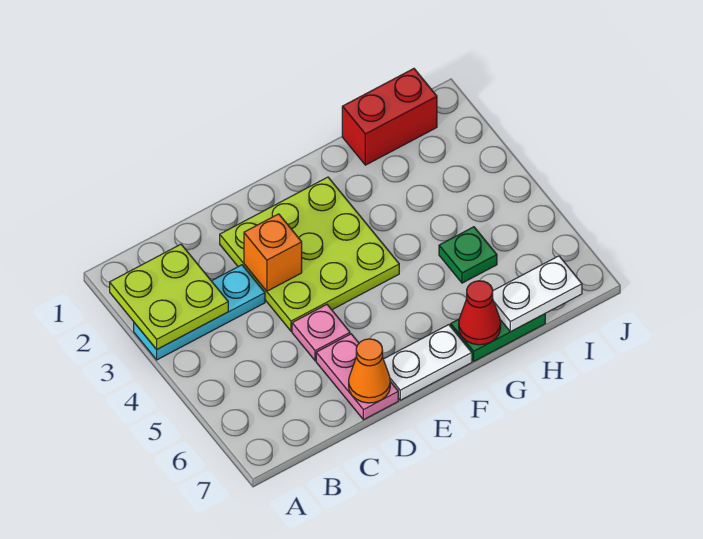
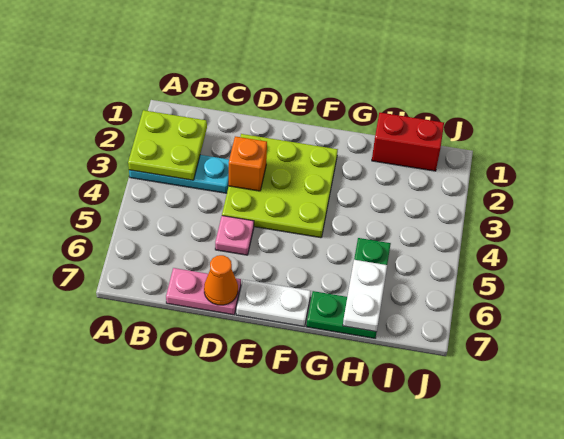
pink plate D6:D7 level 1 -> pink plate C7:D7 level 1
red cone G7 level 2 -> none
white plate H7:I7 level 2 -> white plate H6:H7 level 2

